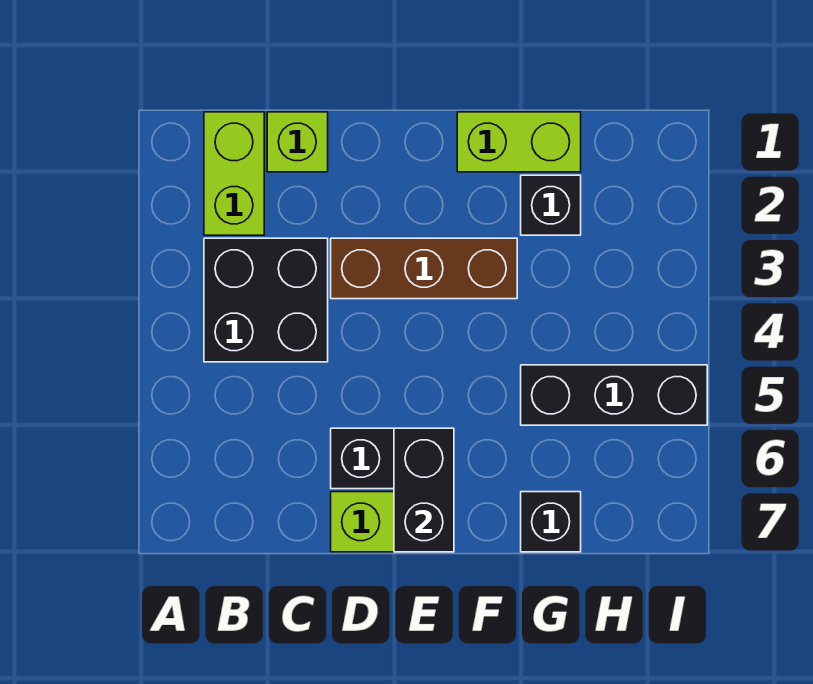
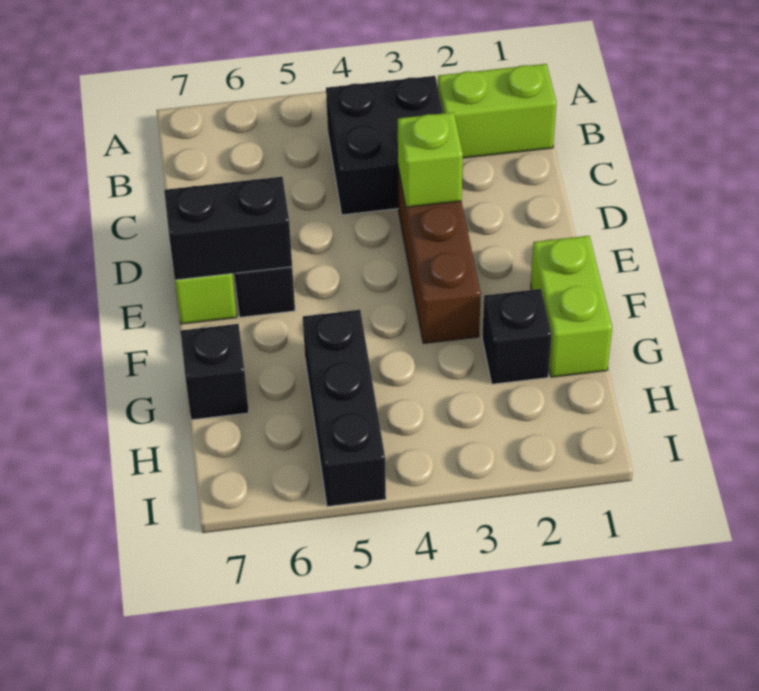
lime brick C1 level 1 -> lime brick D3 level 2

